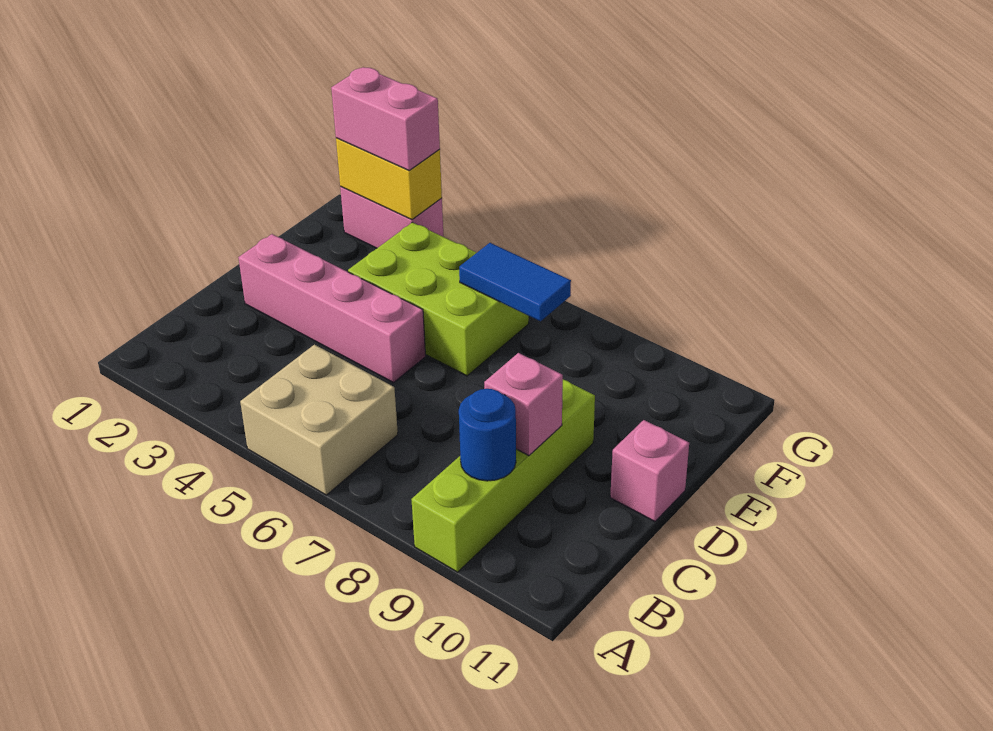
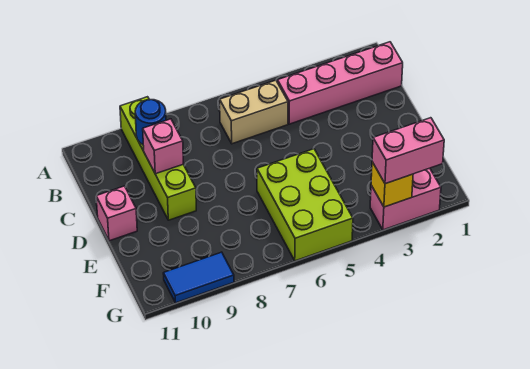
tan brick A5:B6 level 1 -> tan brick B5:B6 level 1
pink brick D2:D5 level 1 -> pink brick B1:B4 level 1
lime brick E4:F6 level 1 -> lime brick E5:G6 level 1
blue tile F6:F7 level 2 -> blue tile G9:G10 level 1
yellow brick G2:G3 level 2 -> yellow brick G3 level 2

